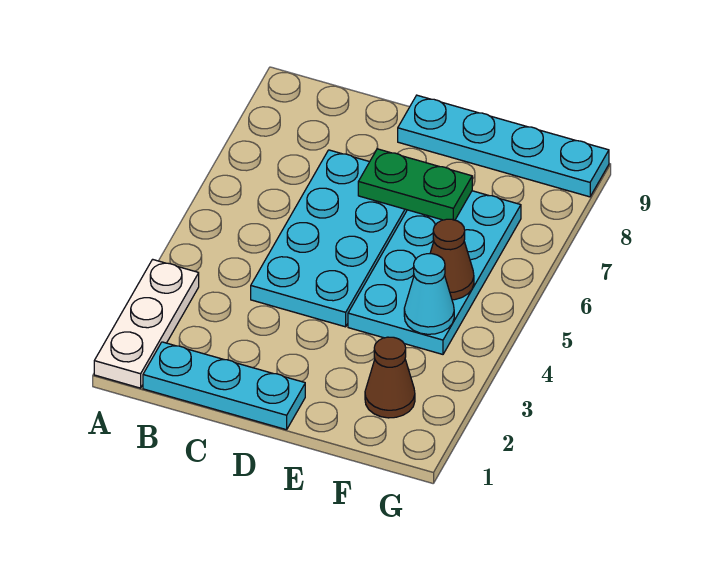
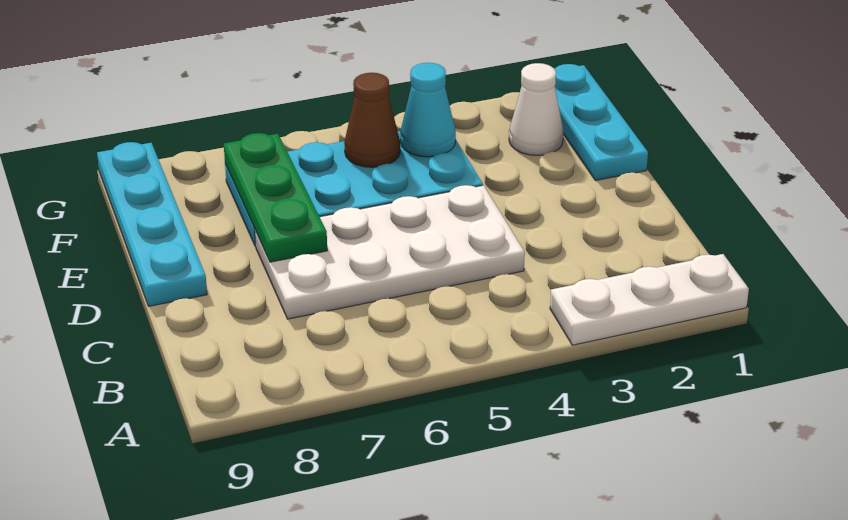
cyan plate B1:D1 level 1 -> cyan plate E1:G1 level 1
cyan plate C4:D7 level 1 -> white plate C4:D7 level 1
green plate D7:E7 level 2 -> green plate D7:F7 level 2
brown cone F2 level 1 -> white cone F2 level 1

